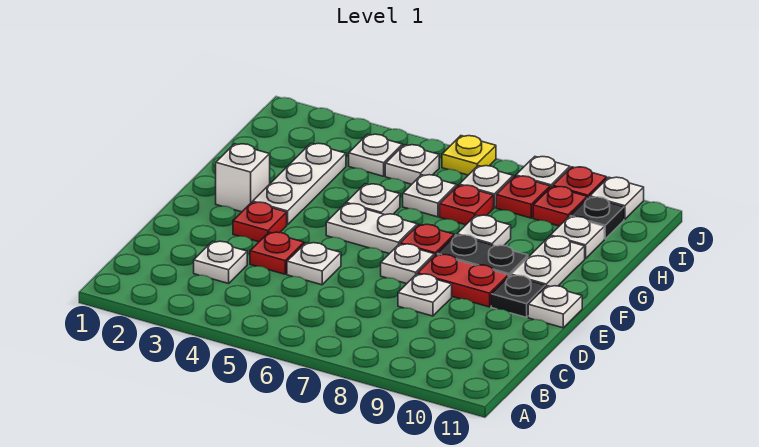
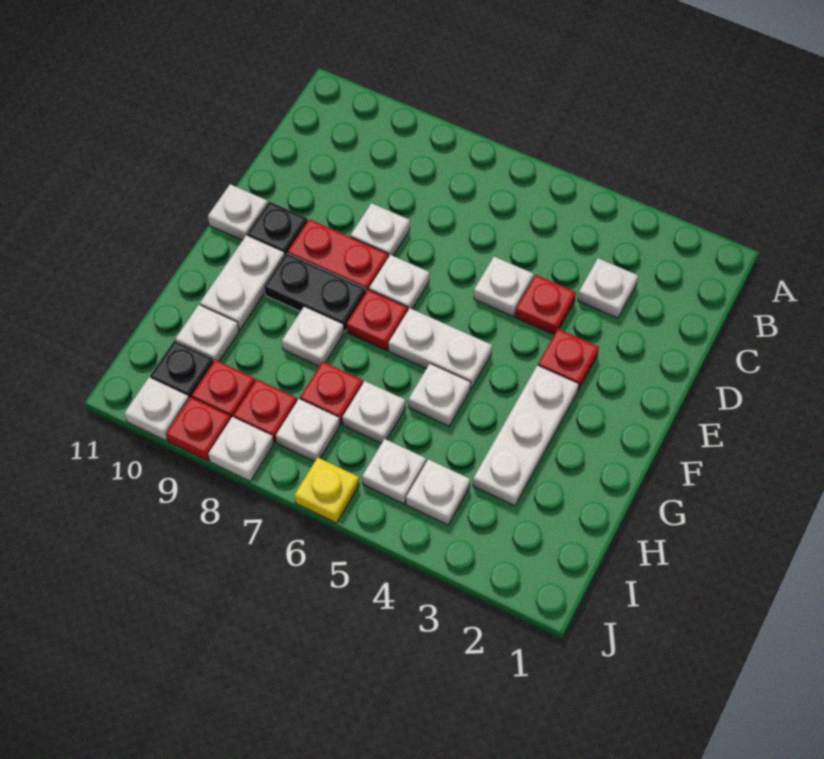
white brick F2 level 1 -> none

